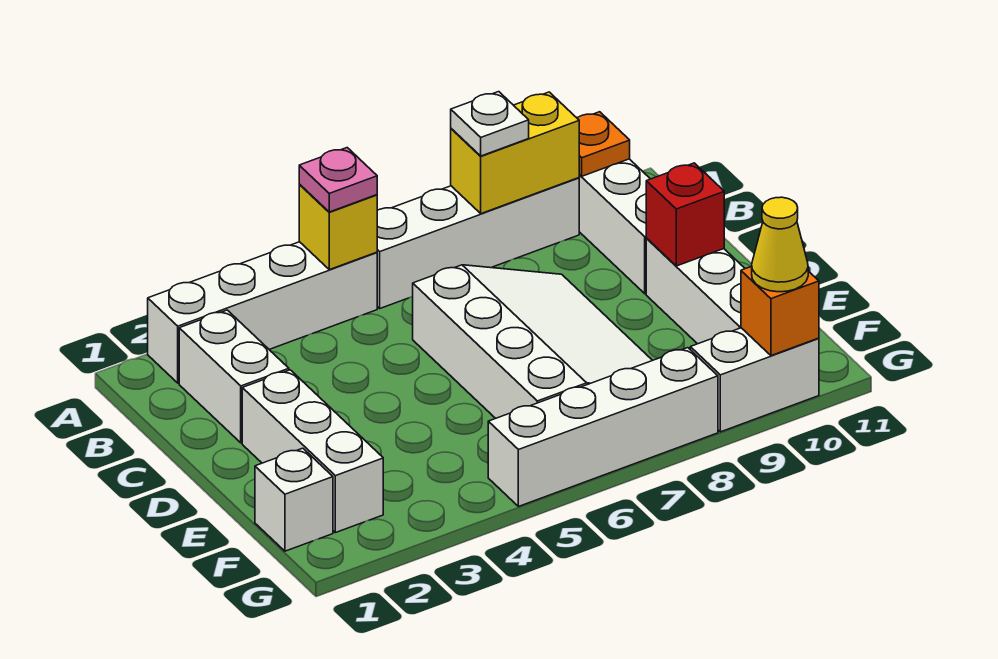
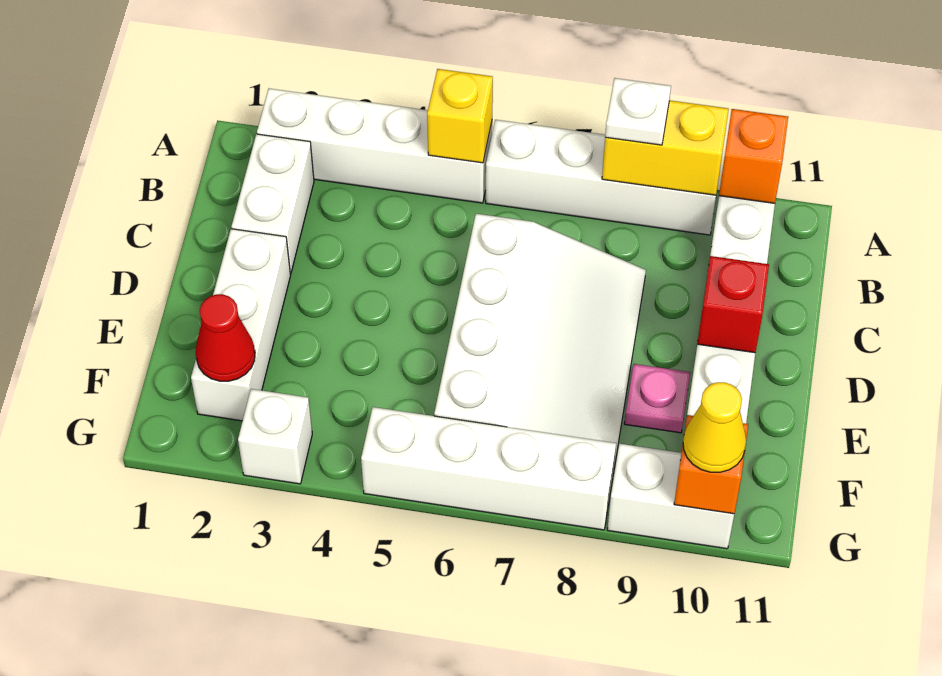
pink plate A5 level 3 -> pink plate E9 level 1
orange plate A10 level 2 -> orange brick A10 level 2
white brick F1 level 1 -> white brick G3 level 1
none -> red cone F2 level 2

